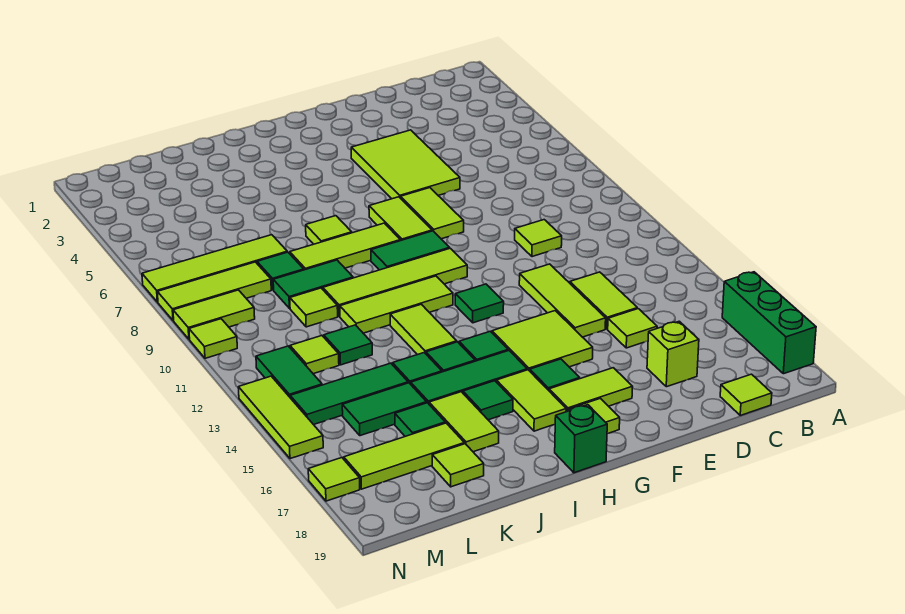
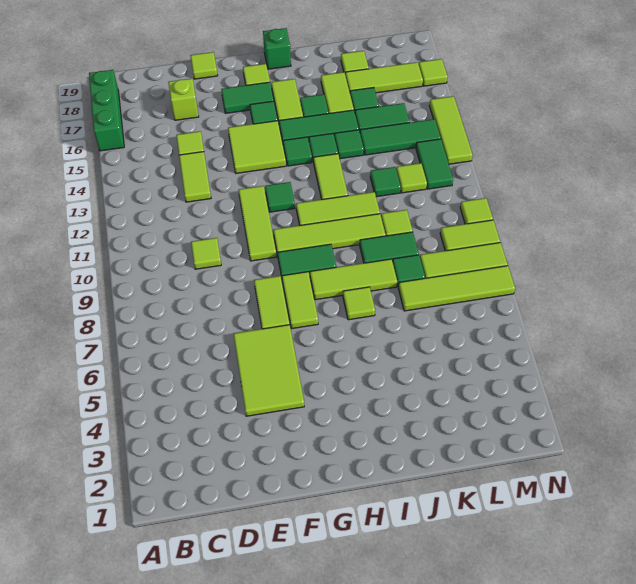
lime tile C19 level 1 -> lime tile E19 level 1
lime tile E12:E14 level 1 -> lime tile F10:F12 level 1
lime tile F17:G17 level 1 -> green tile F17:G17 level 1

